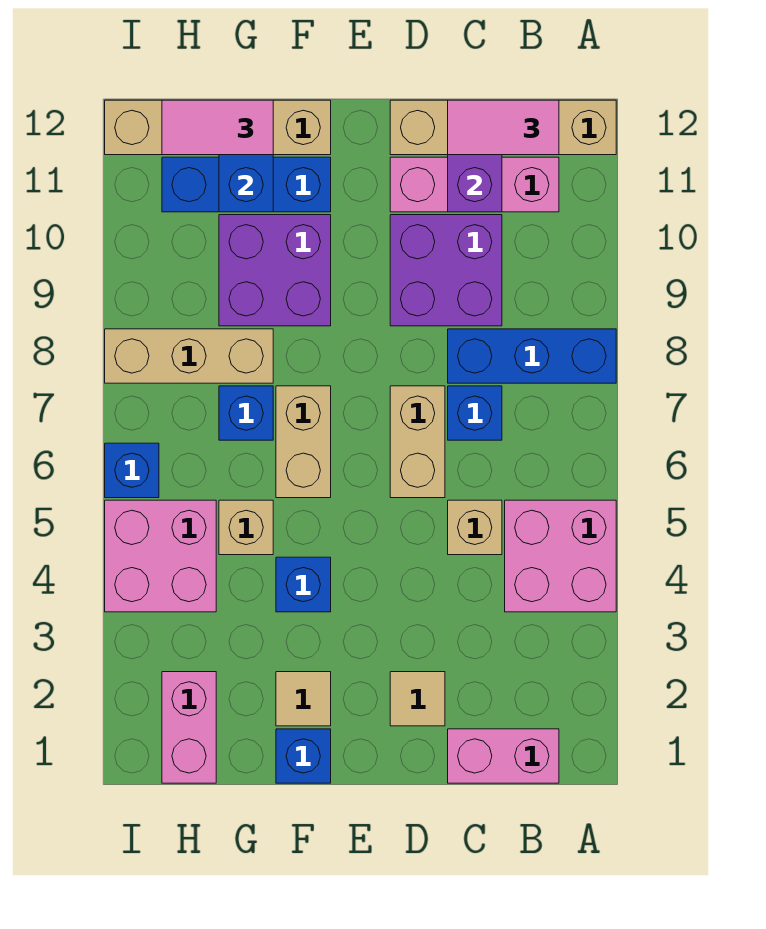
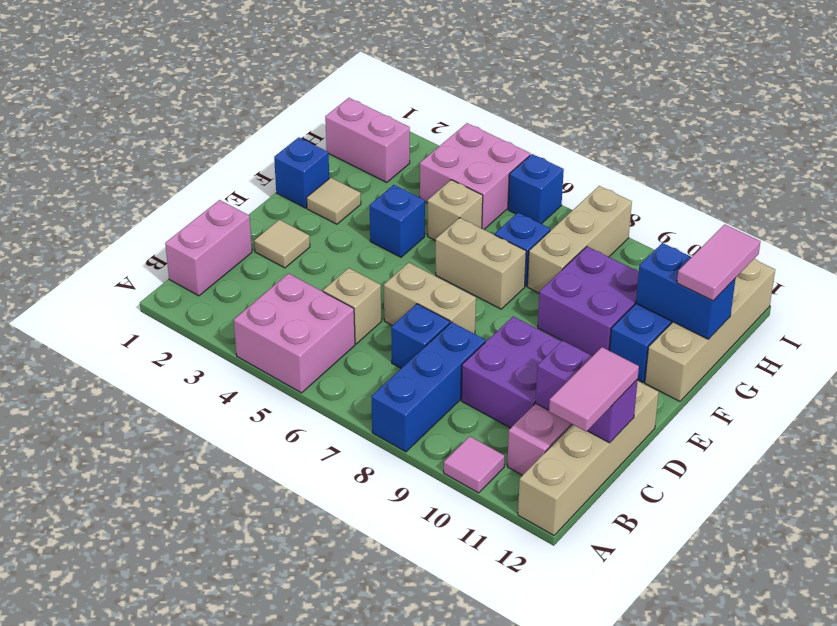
none -> pink tile A10 level 1

